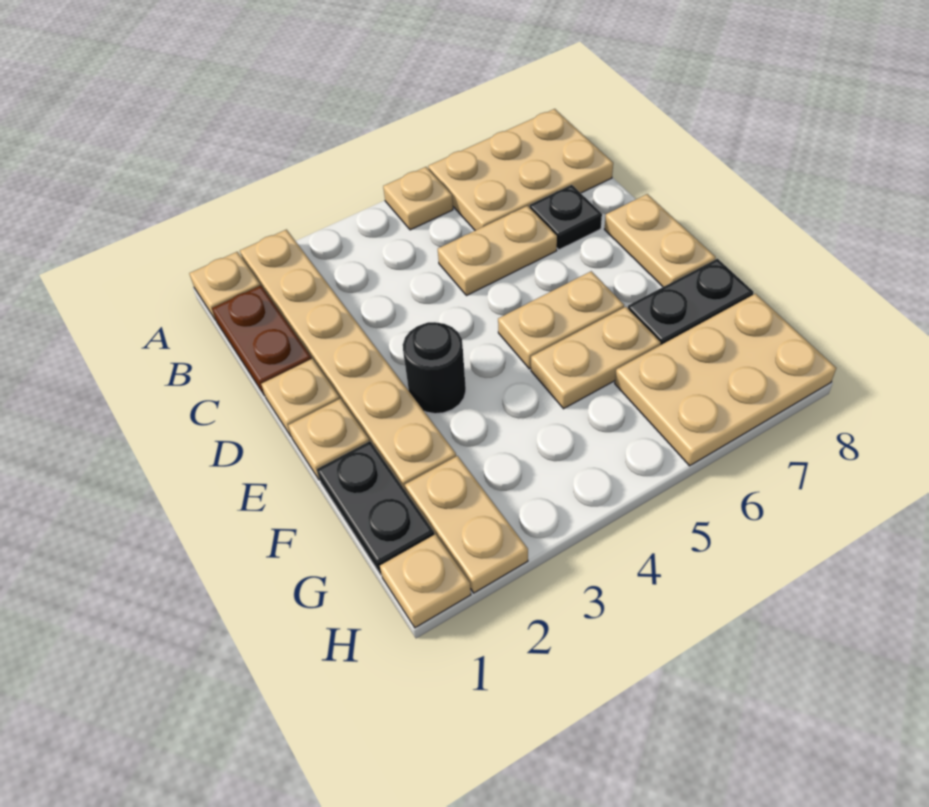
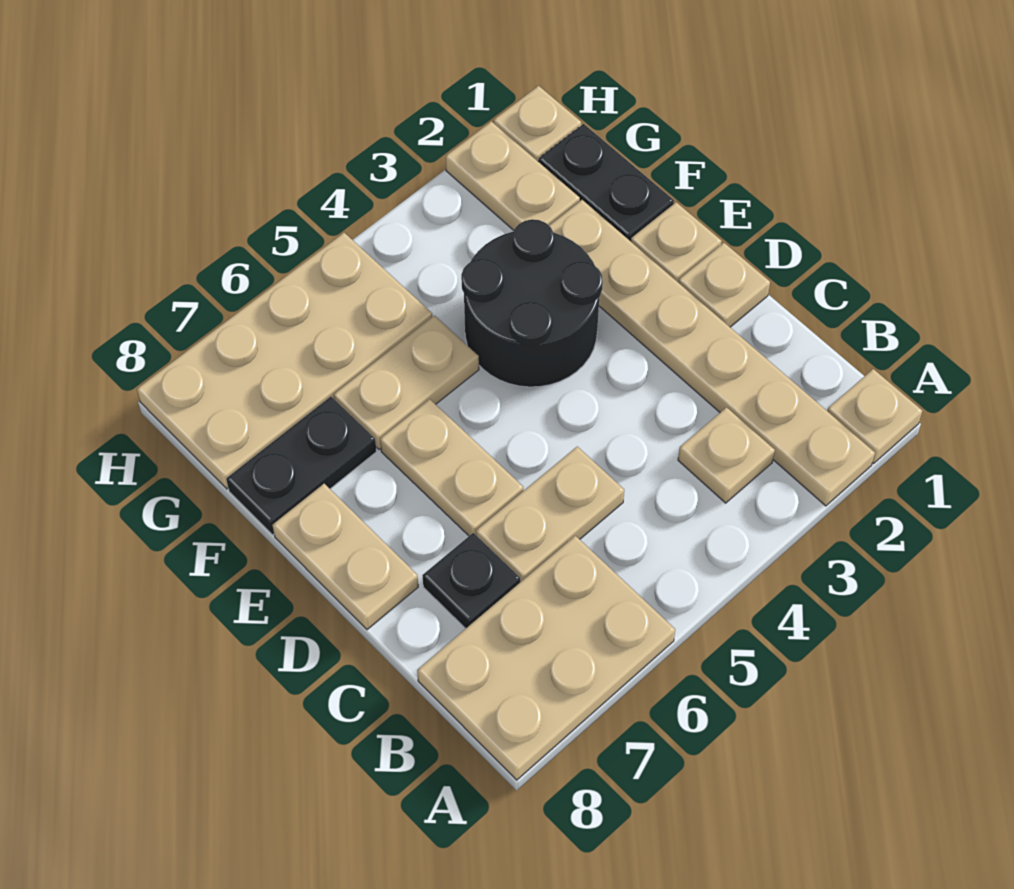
tan plate A5 level 1 -> tan plate B3 level 1
brown plate B1:C1 level 1 -> none
black round brick E3 level 1 -> black round brick E3:F4 level 1
tan plate E5:E6 level 1 -> tan plate D6:E6 level 1
tan plate G6:H8 level 1 -> tan plate G5:H8 level 1

